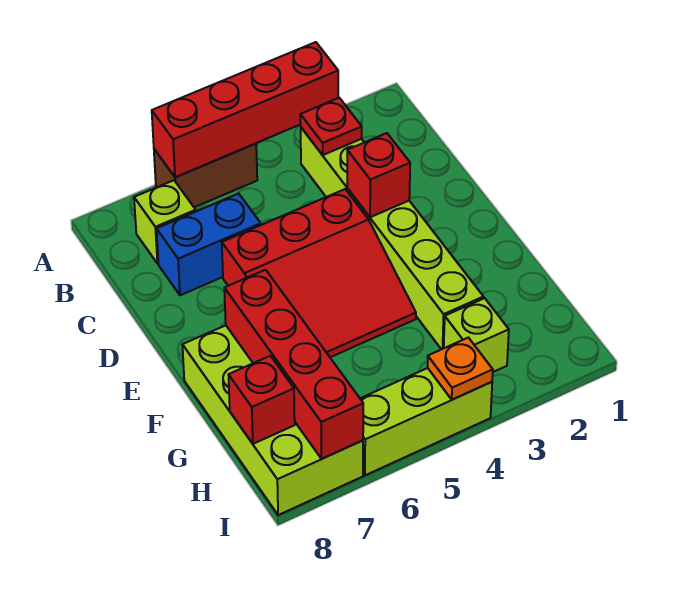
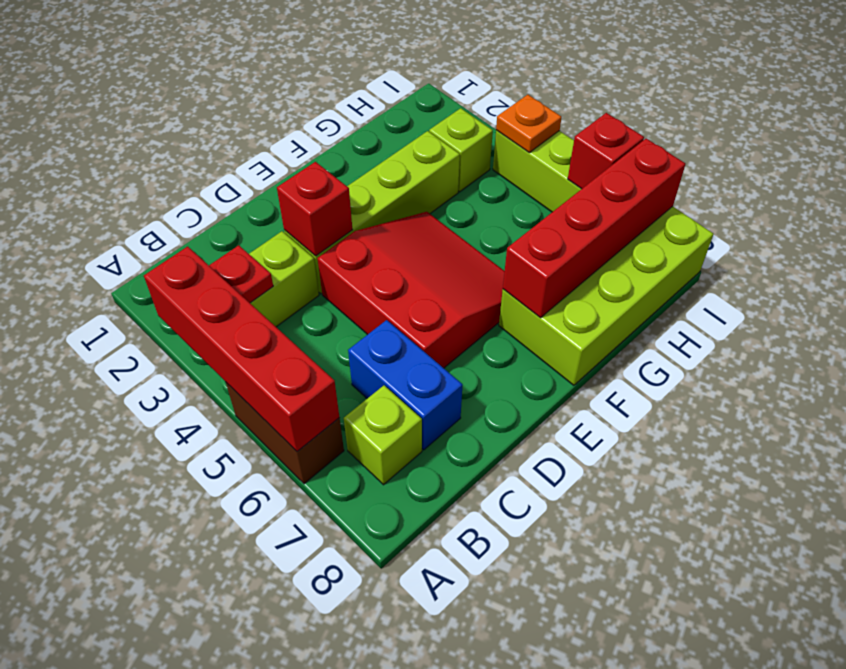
red brick H8 level 2 -> red brick I6 level 2

